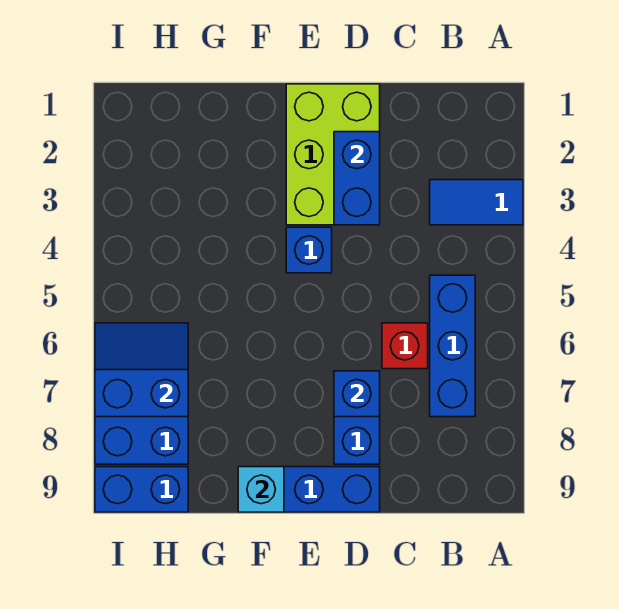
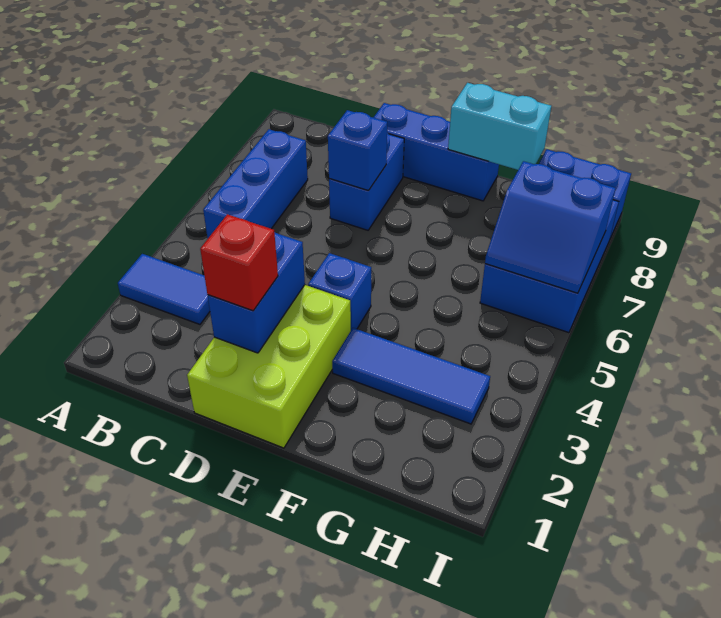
red brick C6 level 1 -> red brick D2 level 3
none -> blue tile F3:H3 level 1
cyan brick F9 level 2 -> cyan brick F9:G9 level 2

